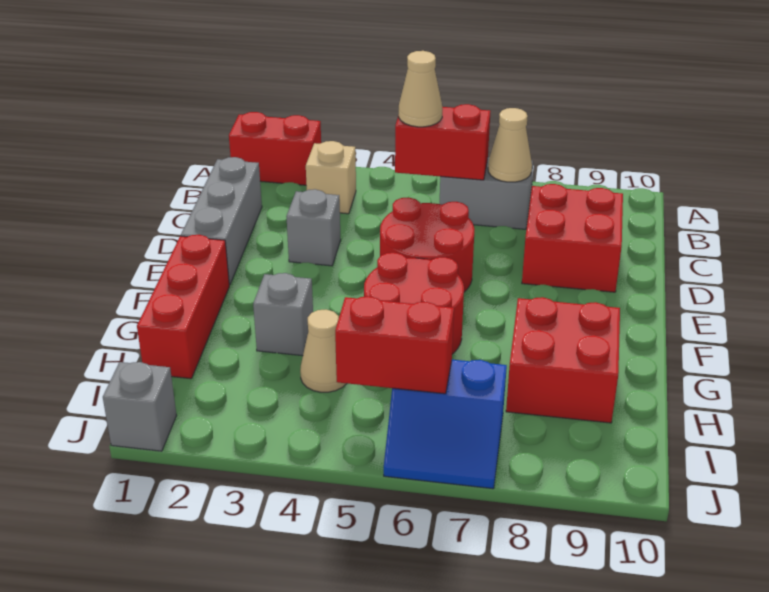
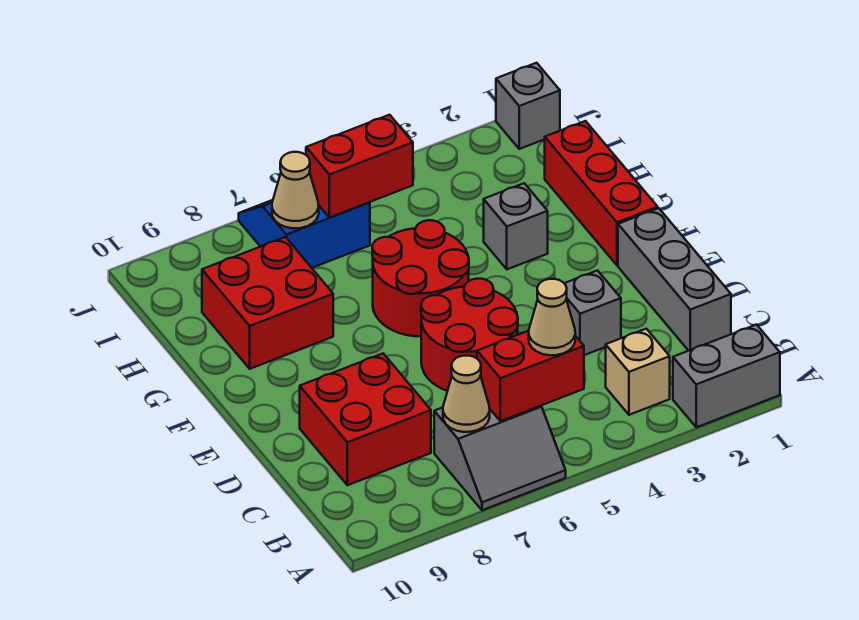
red brick A1:A2 level 1 -> grey brick A1:A2 level 1
tan cone H4 level 1 -> tan cone I7 level 2

